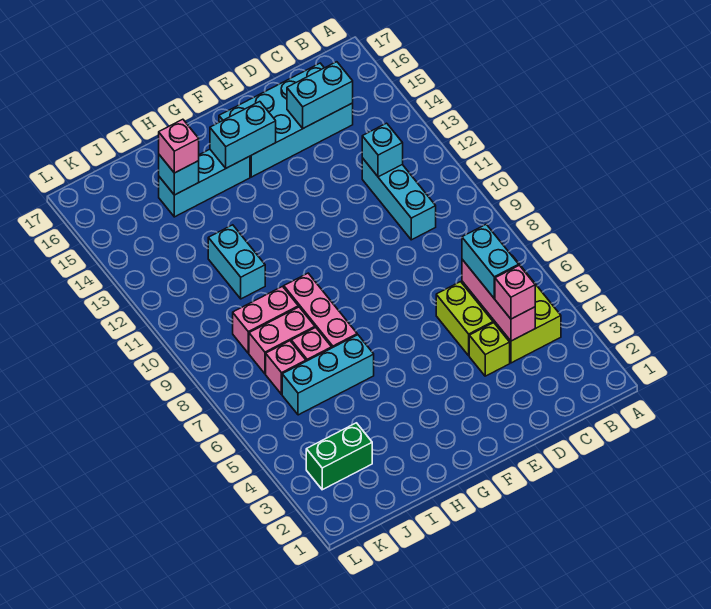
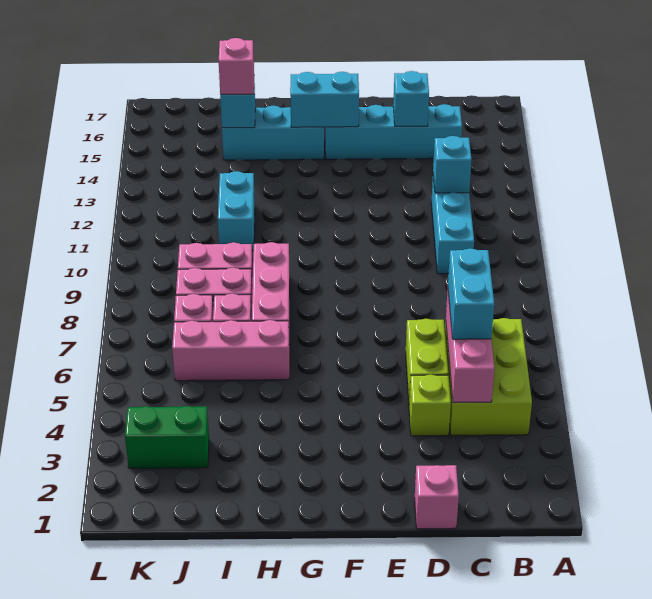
pink brick C4 level 3 -> pink brick D1 level 1
cyan brick C15:F16 level 1 -> cyan brick C15:F15 level 1
cyan brick C15:D15 level 2 -> cyan brick D15 level 2
cyan brick H6:J6 level 1 -> pink brick H6:J6 level 1

